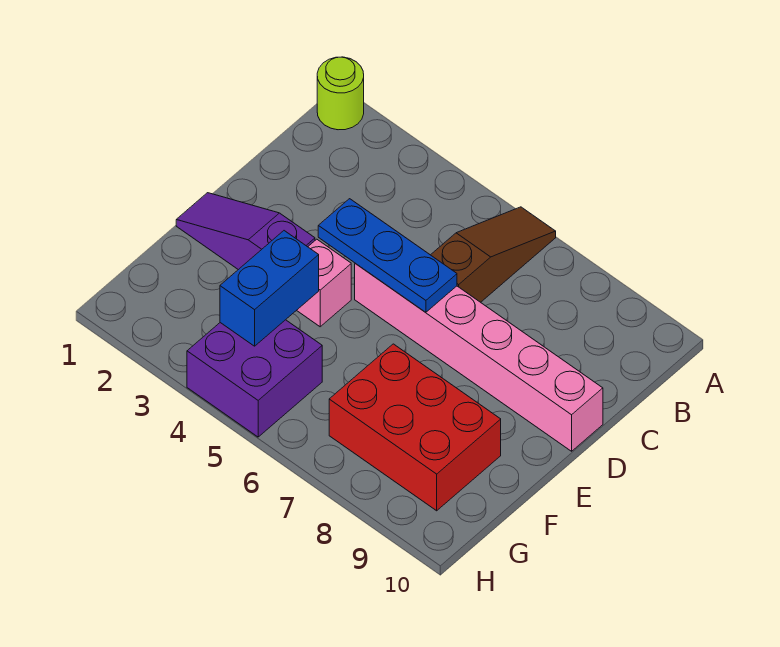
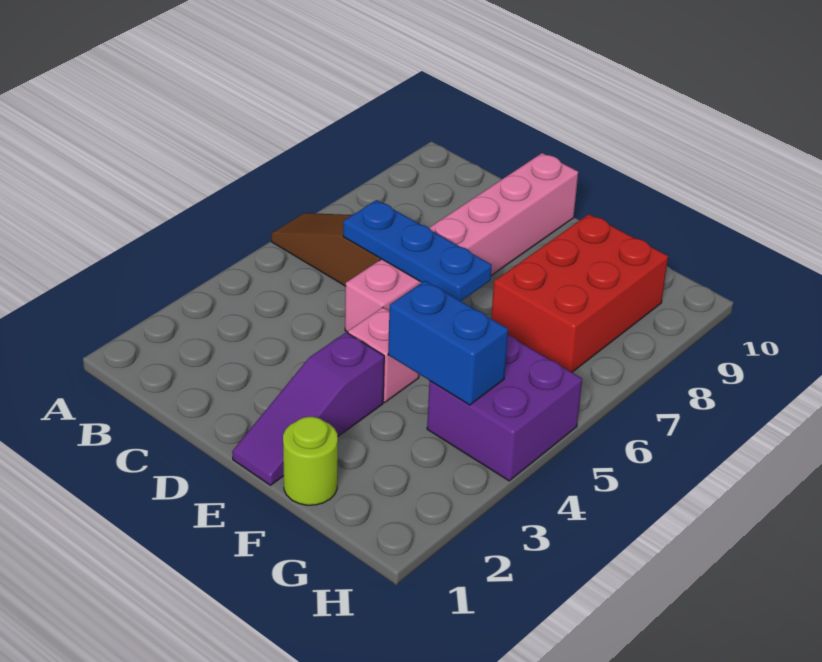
lime round brick A1 level 1 -> lime round brick F1 level 1
blue plate D4:D6 level 2 -> blue plate C6:E6 level 2

